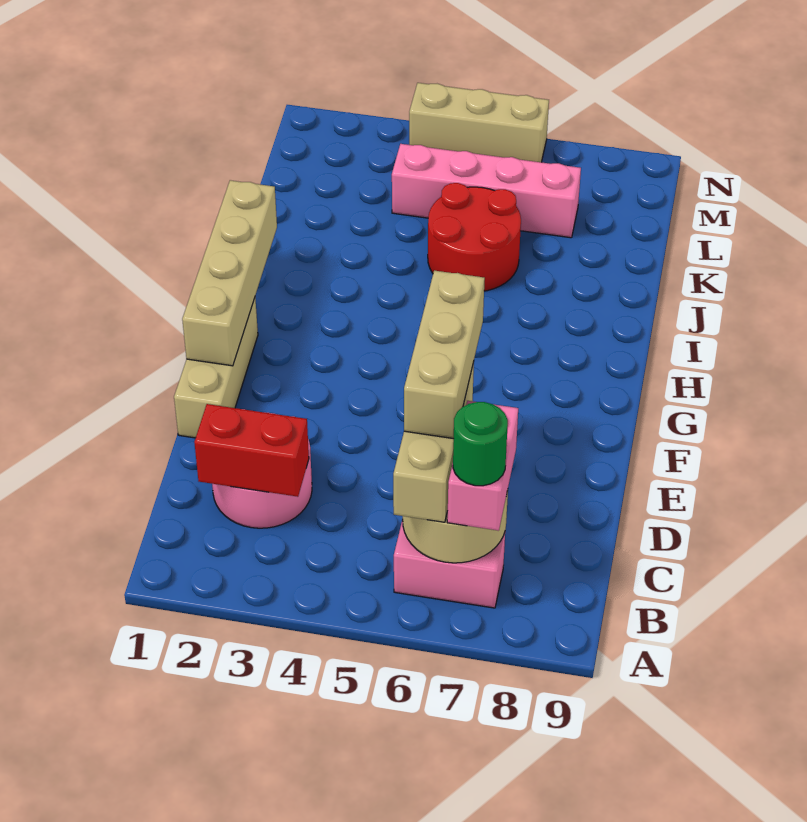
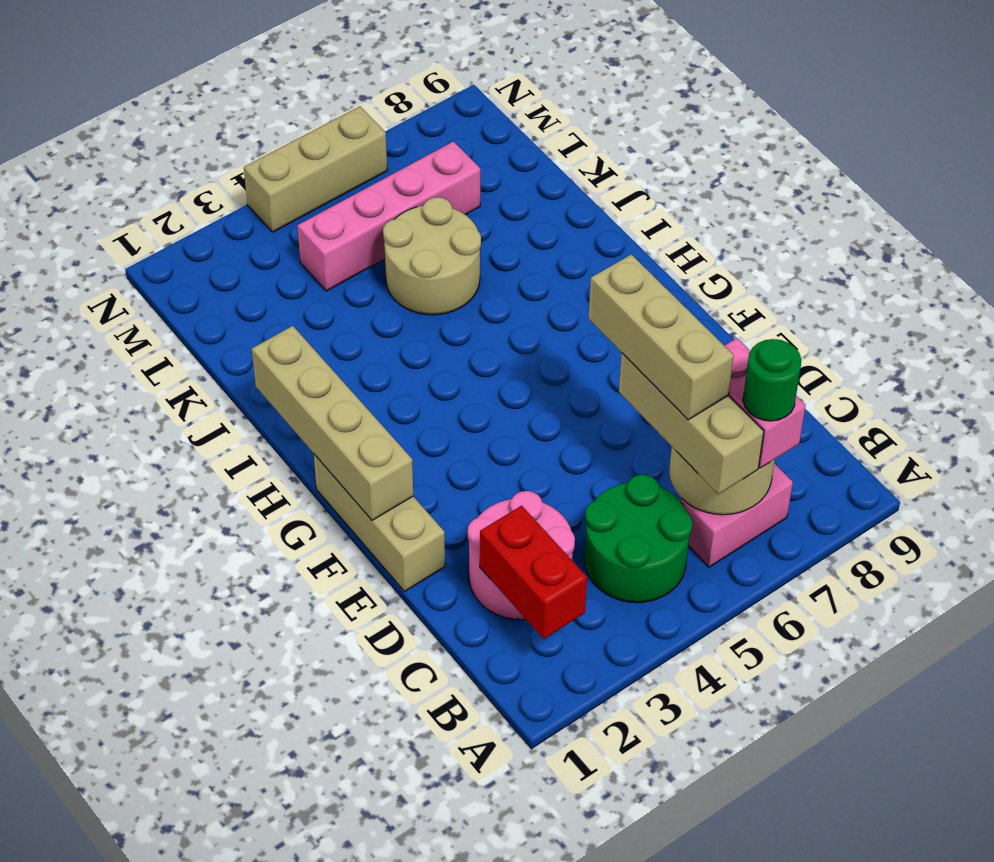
none -> green round brick B4:C5 level 1
red brick C2:C3 level 2 -> red brick B2:C2 level 2
red round brick J5:K6 level 1 -> tan round brick J5:K6 level 1

